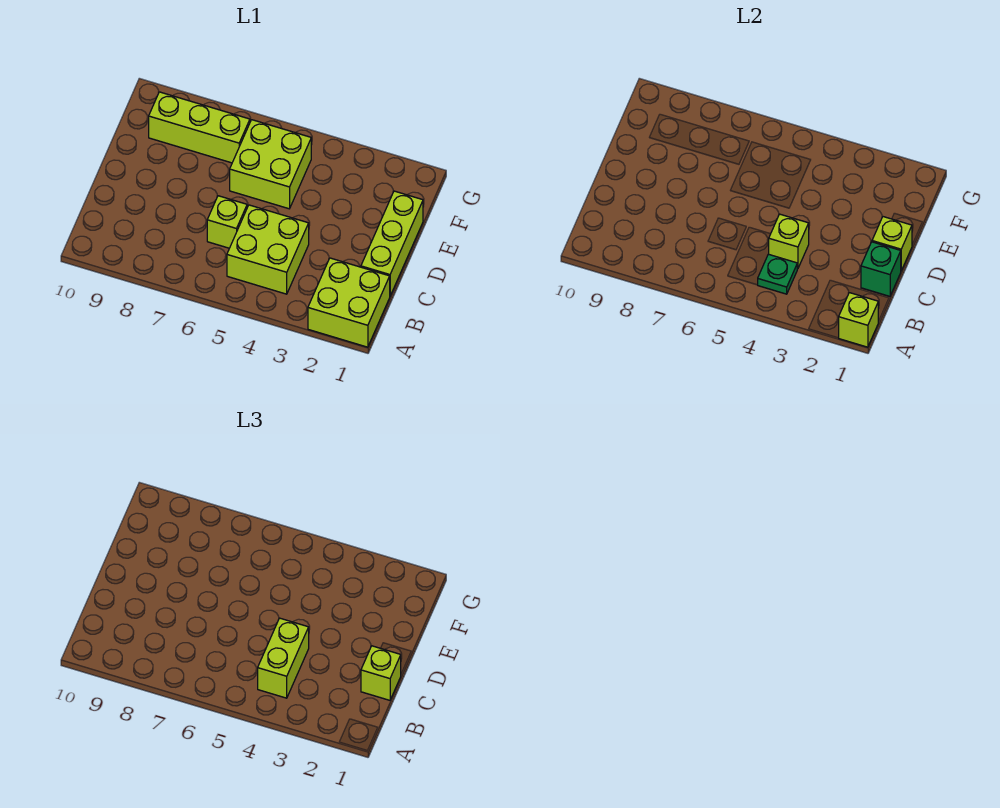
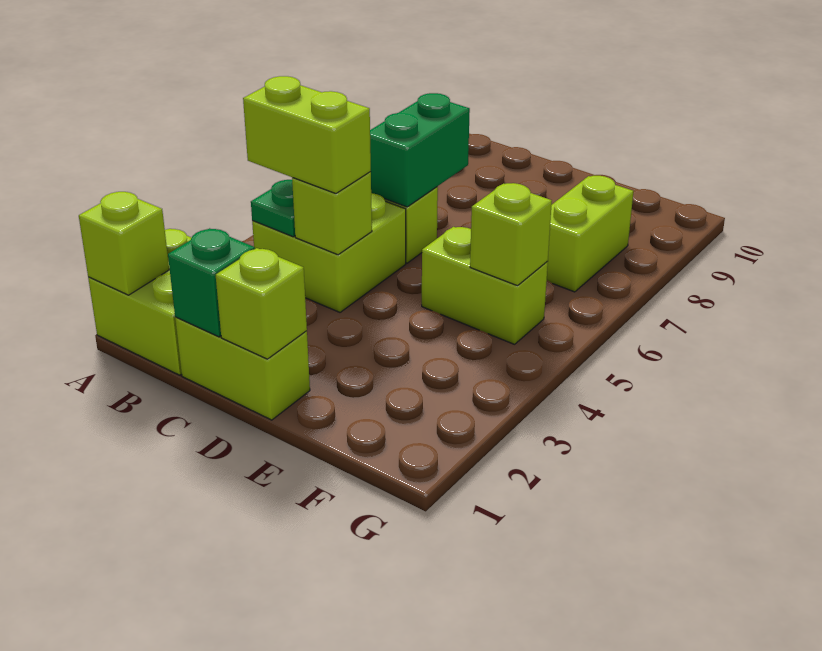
lime brick C1:E1 level 1 -> lime brick C1:D1 level 1
lime brick C1 level 3 -> lime brick F5 level 2
none -> green brick C6:C7 level 2
lime brick E5:F6 level 1 -> lime brick E5:F5 level 1
lime brick F7:F9 level 1 -> lime brick F7:F8 level 1

